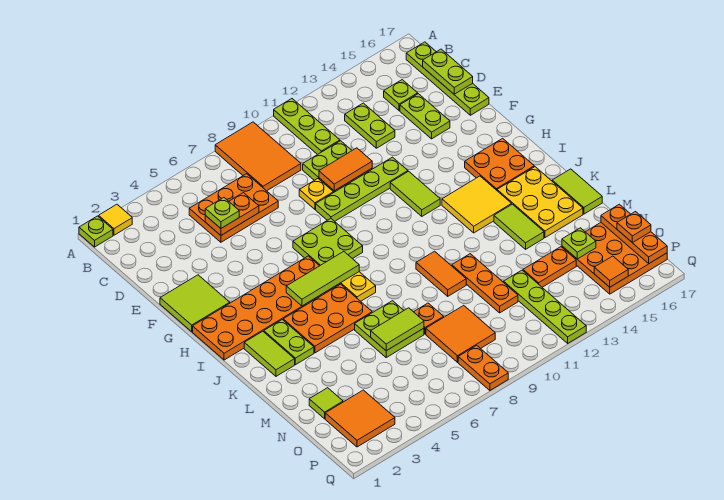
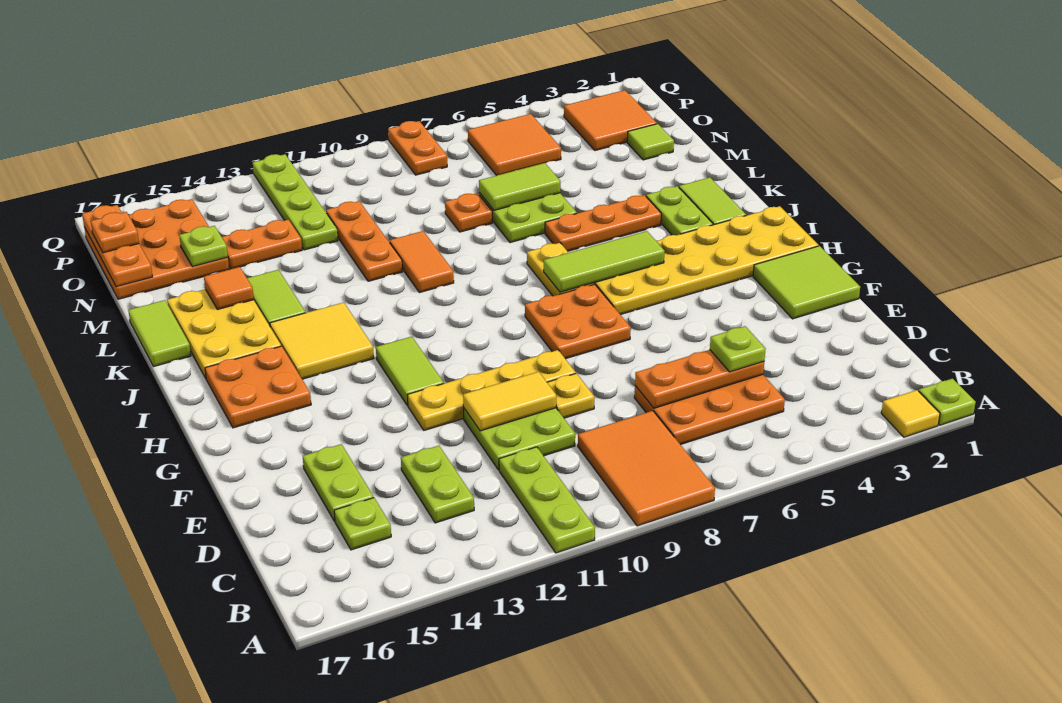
lime plate B17:E17 level 1 -> none
lime plate C17:D17 level 2 -> none
orange plate D5:D6 level 2 -> orange plate D5:D7 level 2
orange tile E10:E11 level 2 -> yellow tile E10:E11 level 2
lime plate F9:F12 level 1 -> yellow plate F9:F12 level 1
lime plate G7:H8 level 1 -> orange plate G7:H8 level 1
orange plate H1:I6 level 1 -> yellow plate H1:I6 level 1
orange plate J4:K6 level 1 -> orange plate K4:K6 level 1
orange tile N8:O9 level 1 -> orange tile O5:P6 level 1
orange tile P15 level 2 -> orange tile L15 level 2

